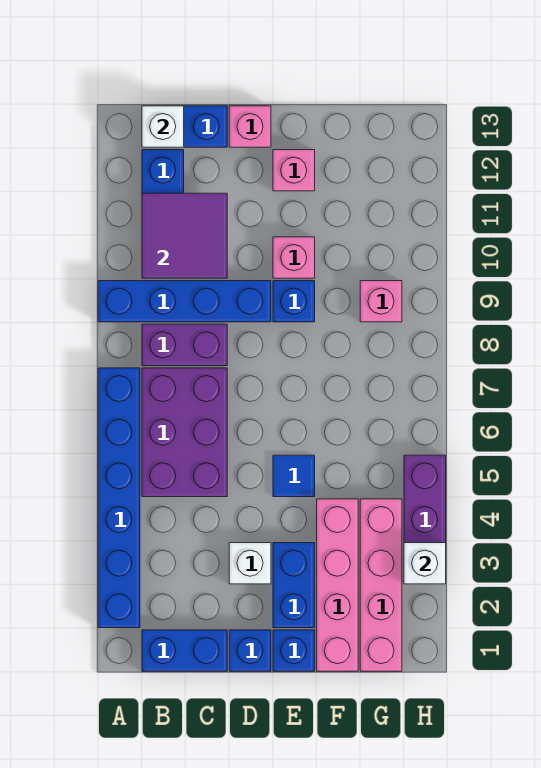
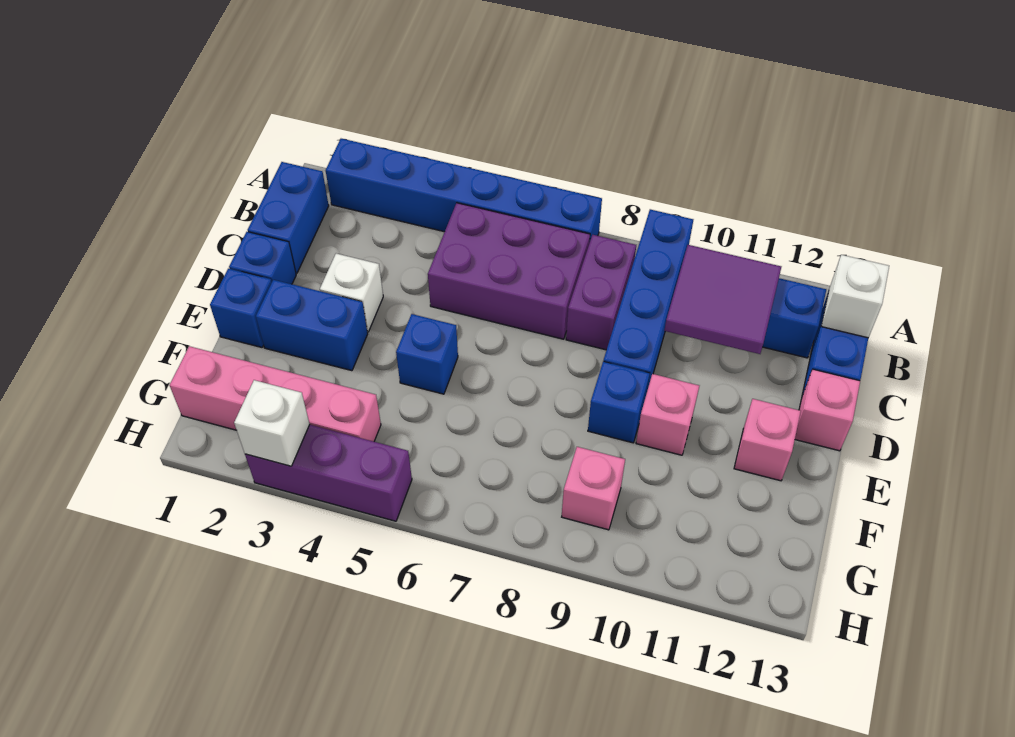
blue tile E5 level 1 -> blue brick E5 level 1
pink brick F1:F4 level 1 -> none

